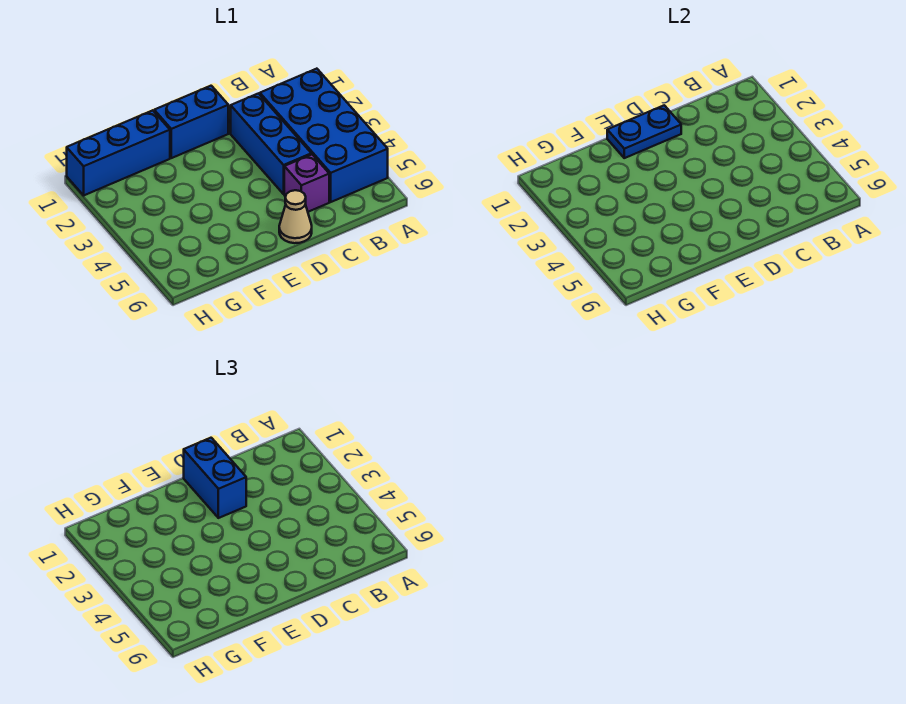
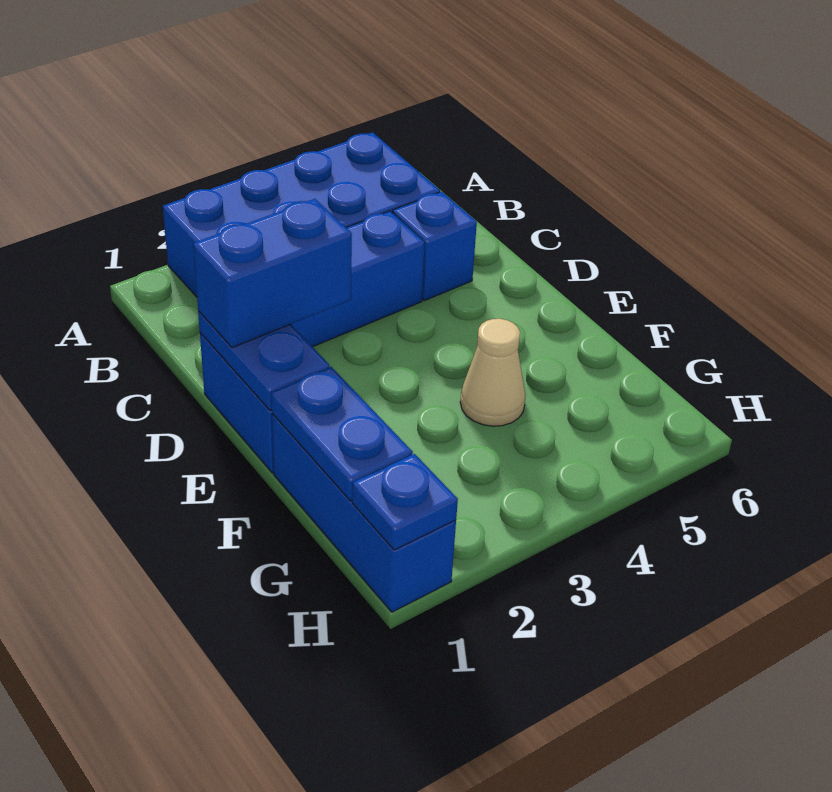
purple brick C5 level 1 -> blue brick C5 level 1
tan cone D6 level 1 -> tan cone F4 level 1
none -> blue plate F1:G1 level 2
none -> blue plate H1 level 2

